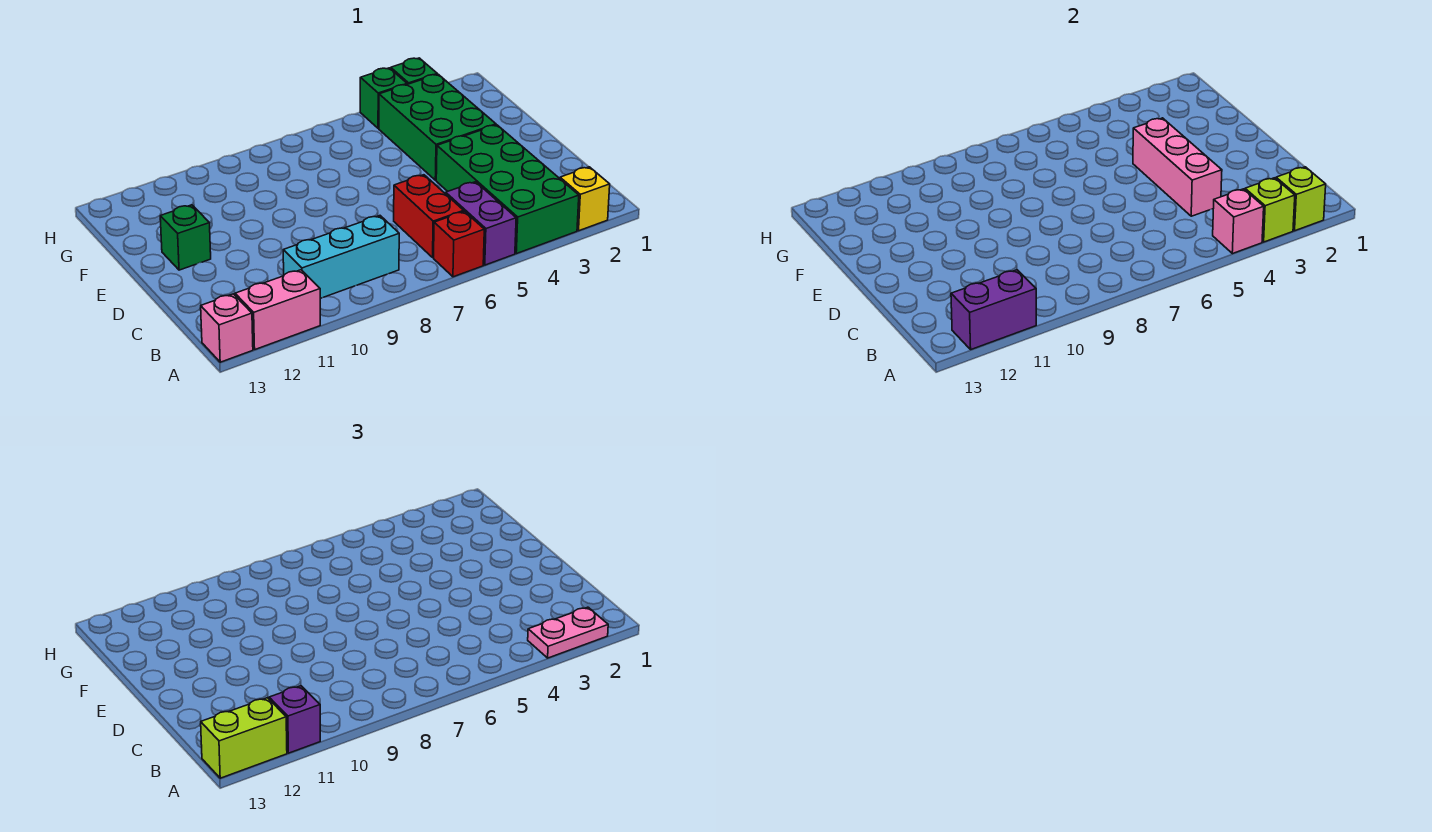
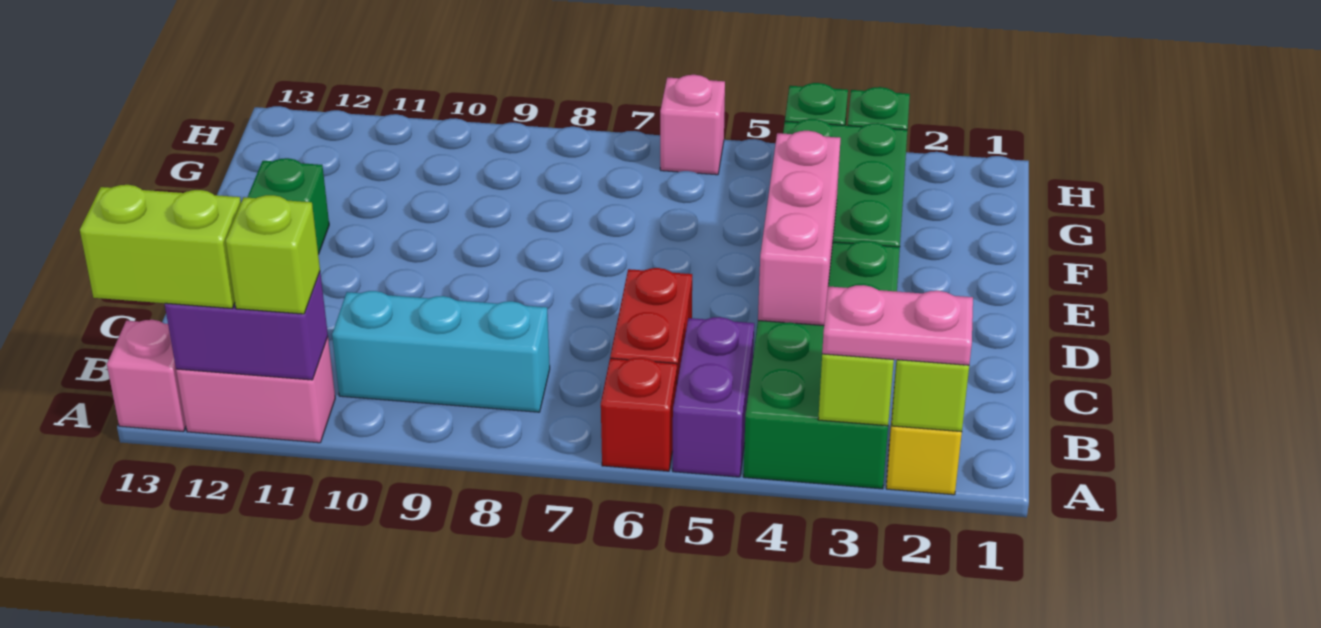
pink brick A4 level 2 -> pink brick H6 level 1
purple brick A11 level 3 -> lime brick A11 level 3

